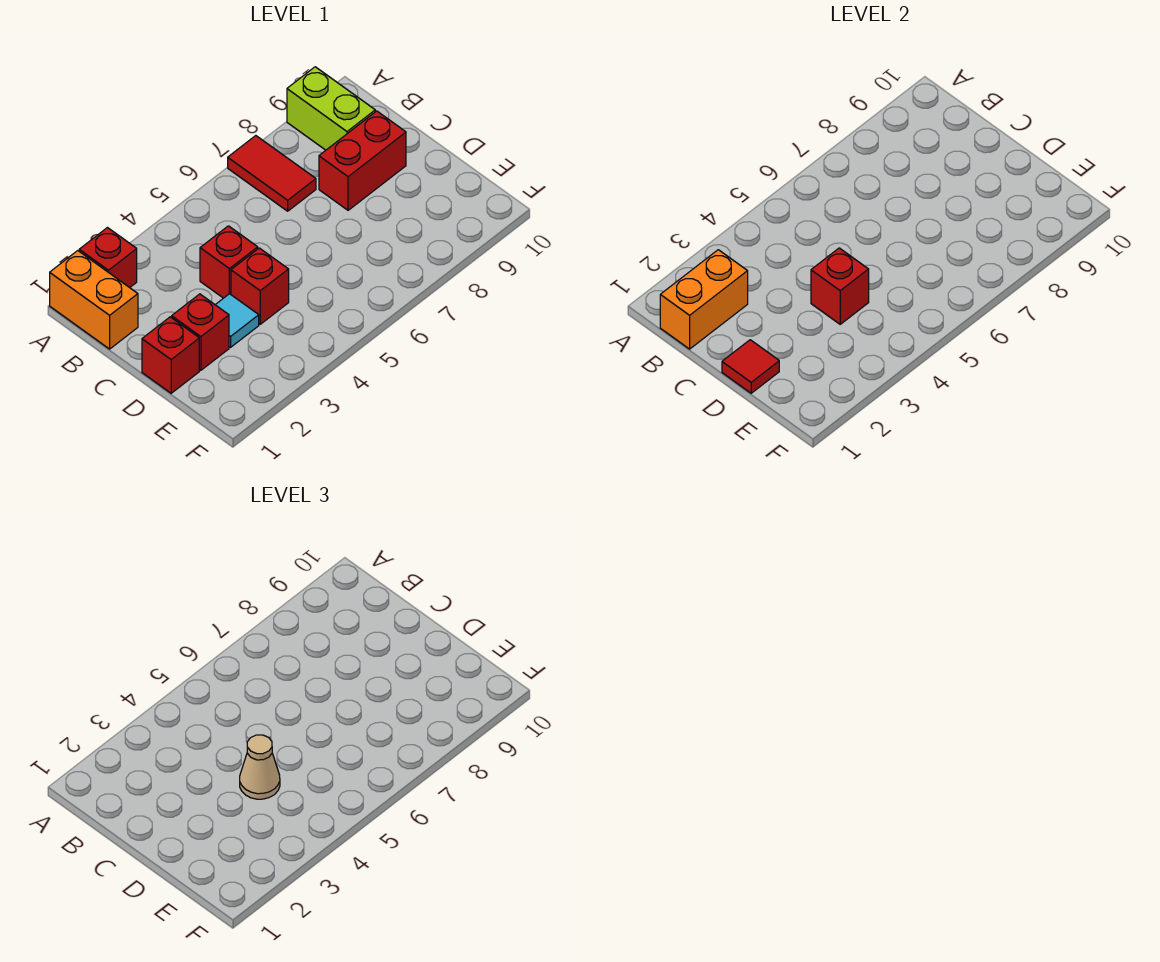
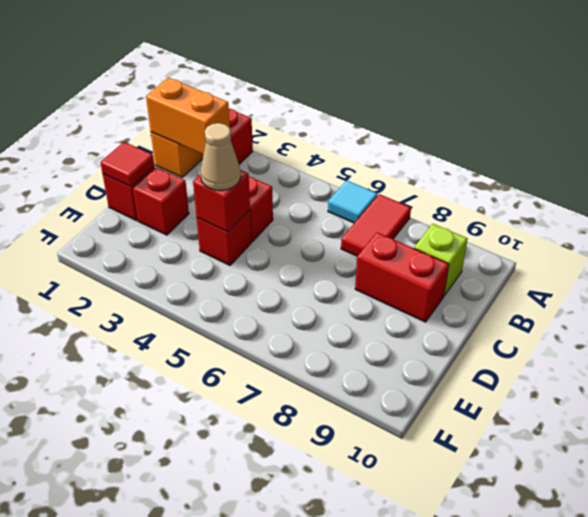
lime brick A9:B9 level 1 -> lime brick B9 level 1
cyan tile D3 level 1 -> cyan tile A6 level 1

